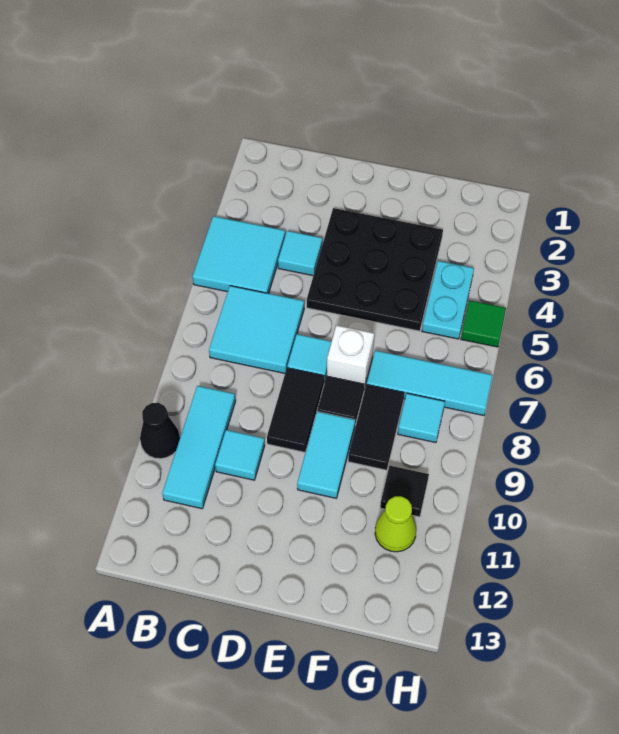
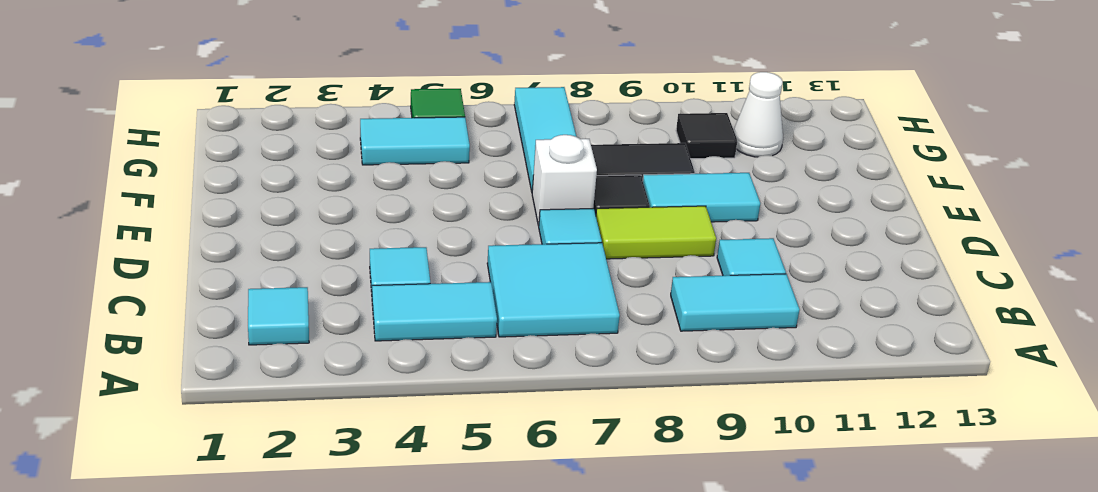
cyan tile A4:B5 level 1 -> cyan tile B4:B5 level 1
black cone A10 level 1 -> none
cyan tile B9:B11 level 1 -> cyan tile B9:B10 level 1
black plate D3:F5 level 1 -> none
black tile D8:D9 level 1 -> lime tile D8:D9 level 1
cyan plate G4:G5 level 1 -> cyan tile G4:G5 level 1
cyan tile G8 level 1 -> cyan tile B2 level 1
lime cone G11 level 1 -> white cone G11 level 1

